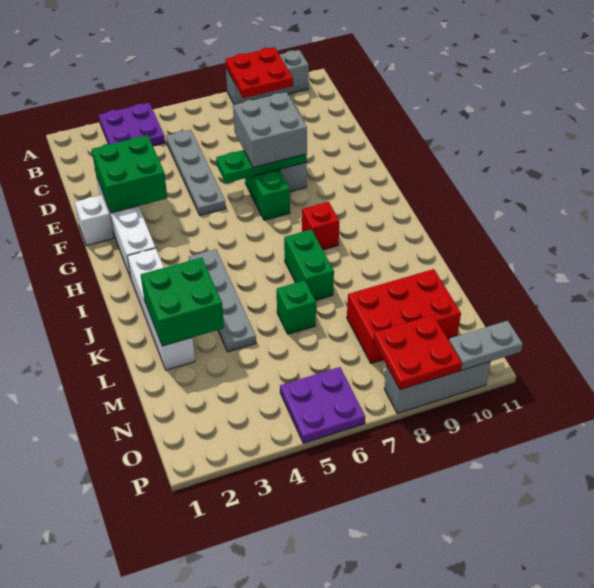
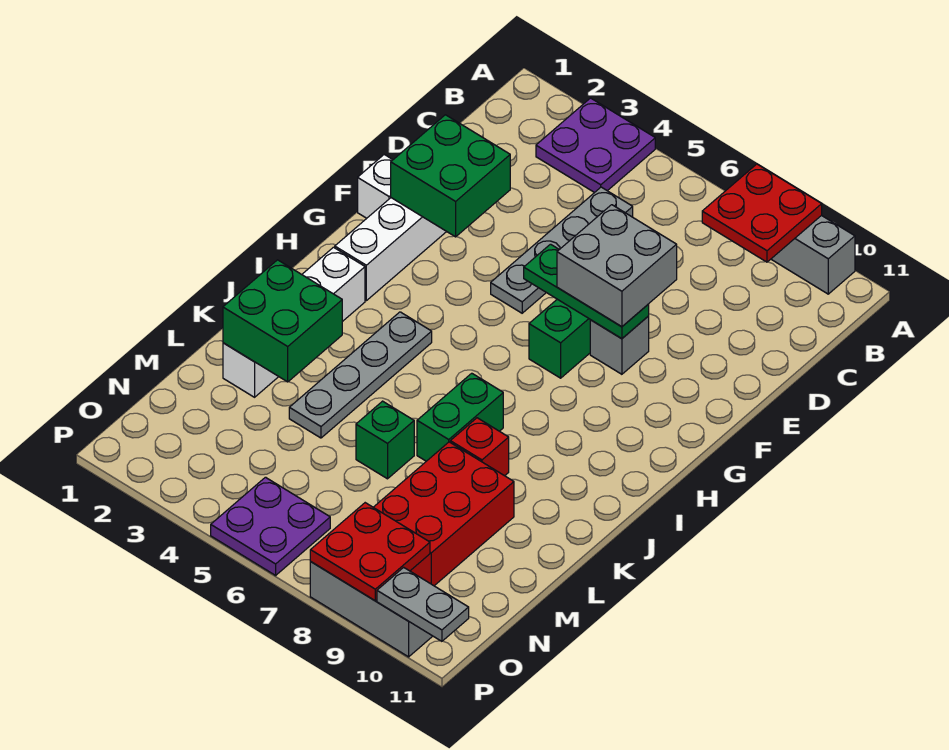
red brick I8 level 1 -> red brick K8 level 1
red brick M8:N10 level 1 -> red brick L8:N9 level 1

